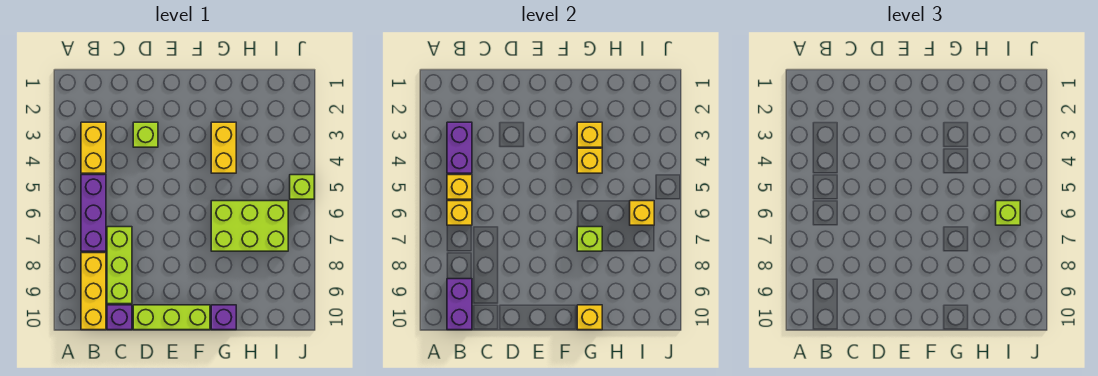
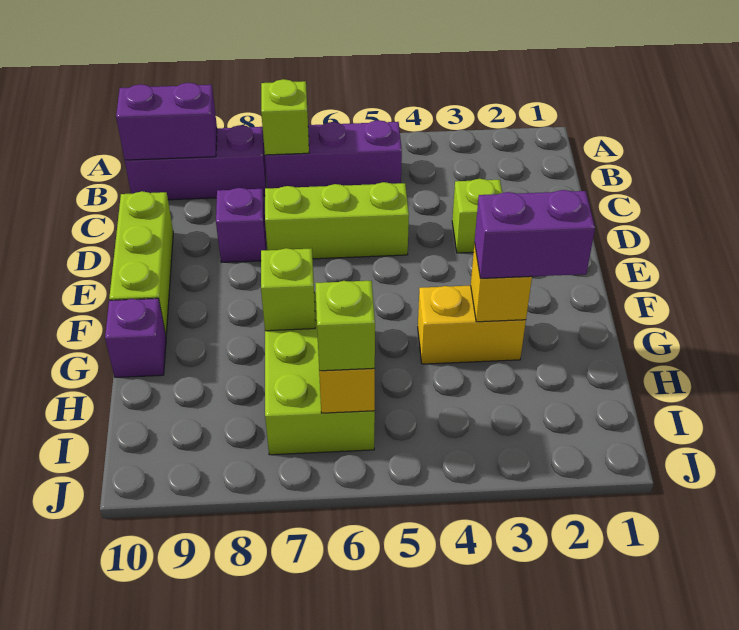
yellow brick B3:B4 level 1 -> none
purple brick B3:B4 level 2 -> purple brick G2:G3 level 3
yellow brick B5 level 2 -> none
yellow brick B6 level 2 -> none
yellow brick B8:B10 level 1 -> purple brick B8:B10 level 1
lime brick C7:C9 level 1 -> lime brick D5:D7 level 1
purple brick C10 level 1 -> purple brick D8 level 1
yellow brick G4 level 2 -> none
yellow brick G10 level 2 -> none
lime brick J5 level 1 -> lime brick B7 level 2

